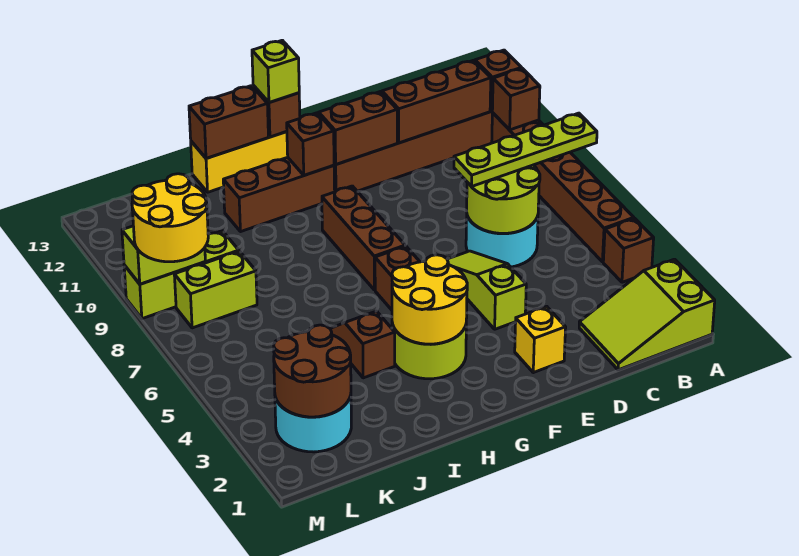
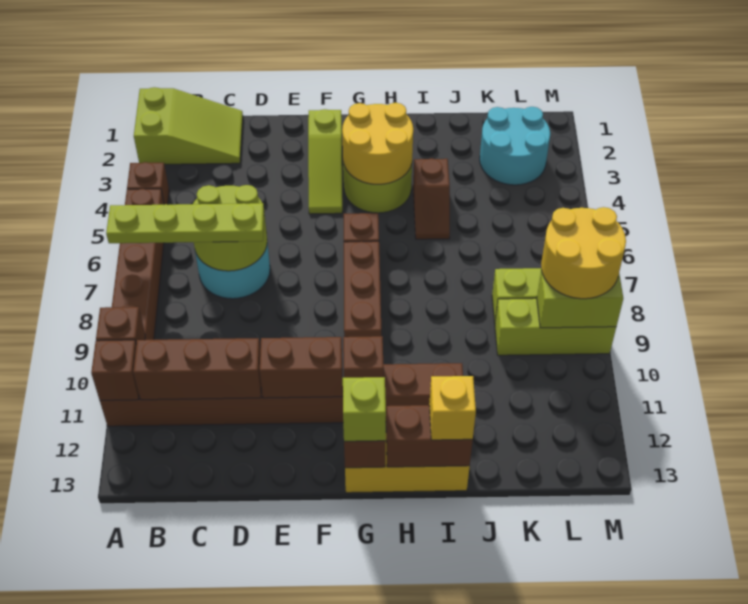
yellow brick E2 level 1 -> yellow brick I13 level 3
lime slope E4:E6 level 1 top 4 -> lime slope F2:F4 level 1 top 2
brown round brick K2:L3 level 2 -> none

